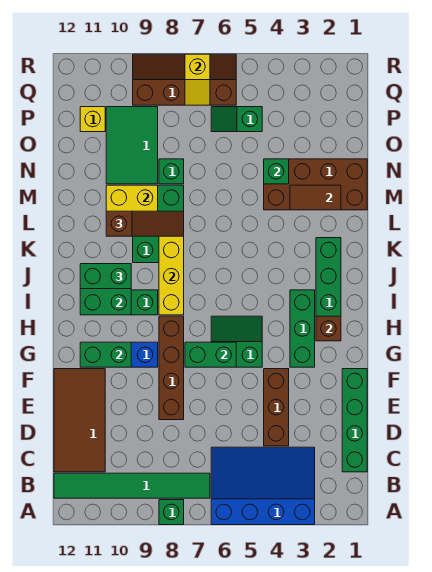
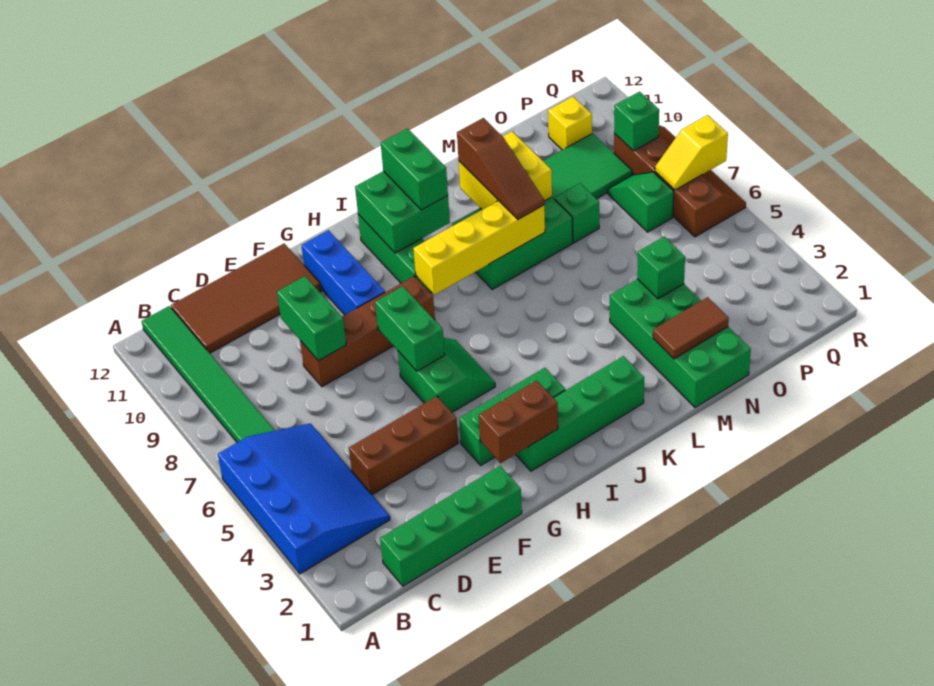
green brick A8 level 1 -> green brick Q9 level 2
green brick G10:G11 level 2 -> green brick E8:E9 level 2
brown brick H2 level 2 -> brown brick G2:H2 level 2
brown brick M1:N4 level 1 -> green brick M1:N4 level 1
brown tile M2:M3 level 2 -> brown tile M2:N2 level 2
green slope P5:P6 level 1 top 5 -> green slope P7:P8 level 1 top 7

